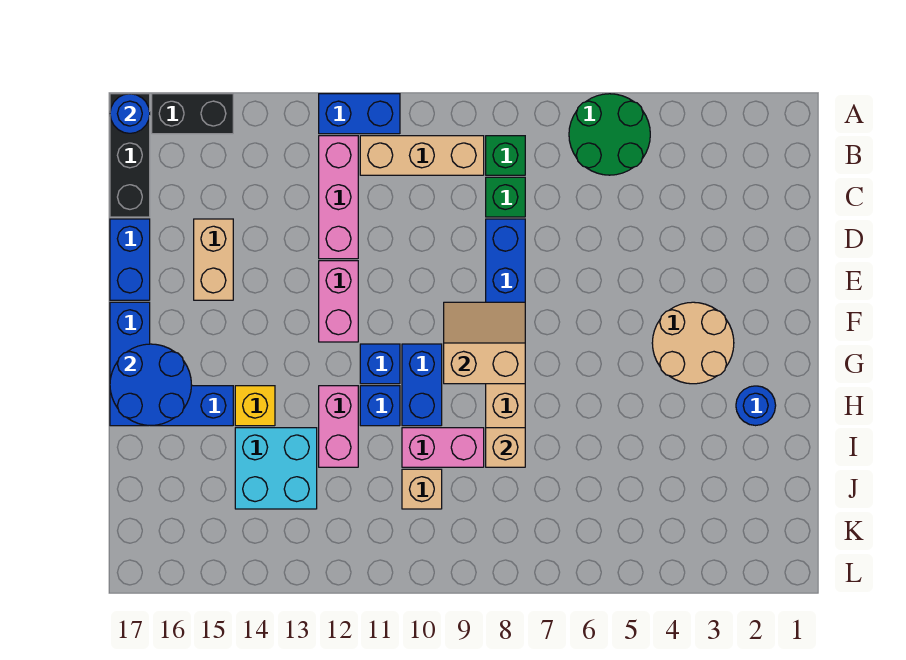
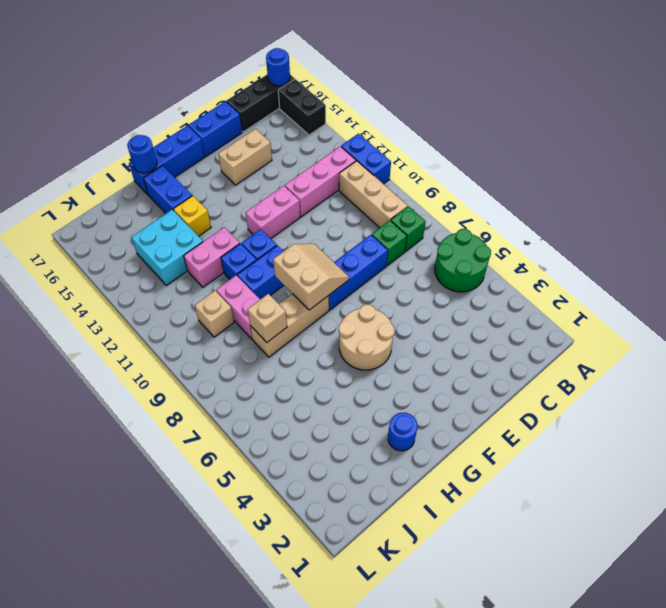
tan round brick F3:G4 level 1 -> tan round brick F5:G6 level 1
blue round brick G16:H17 level 2 -> blue round brick H17 level 2

